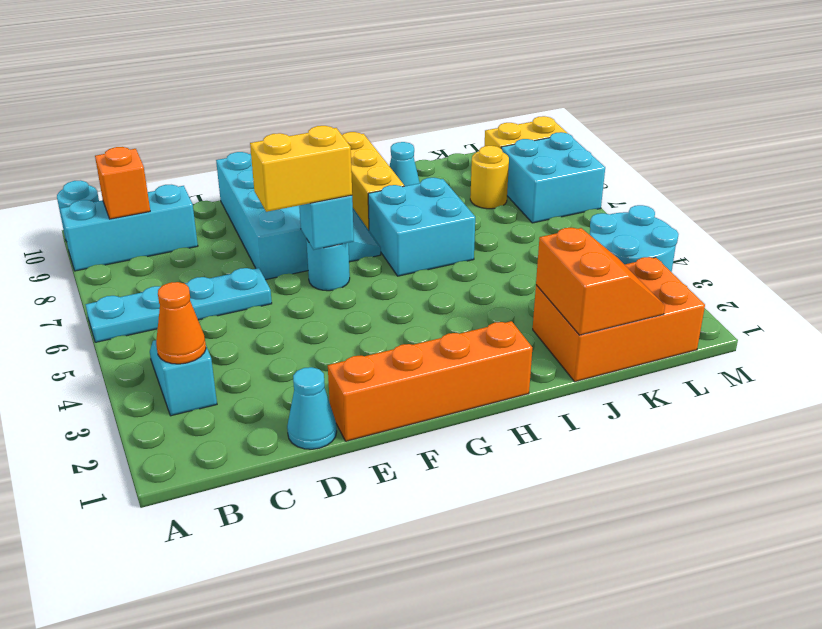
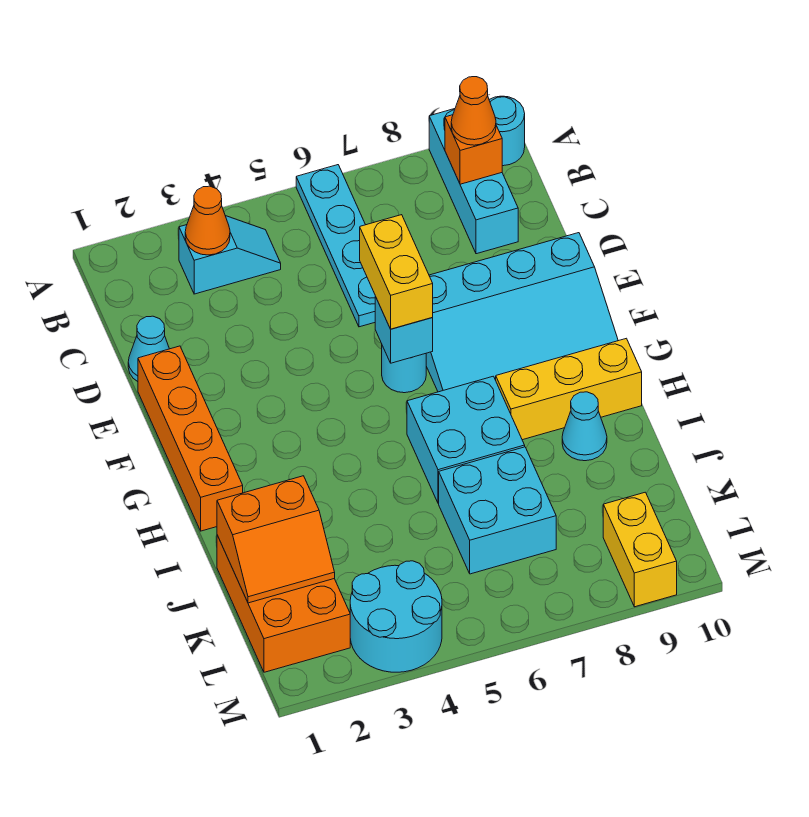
none -> orange cone B9 level 3
yellow round brick K8 level 1 -> none
cyan brick L7:M8 level 1 -> cyan brick J6:K7 level 1

